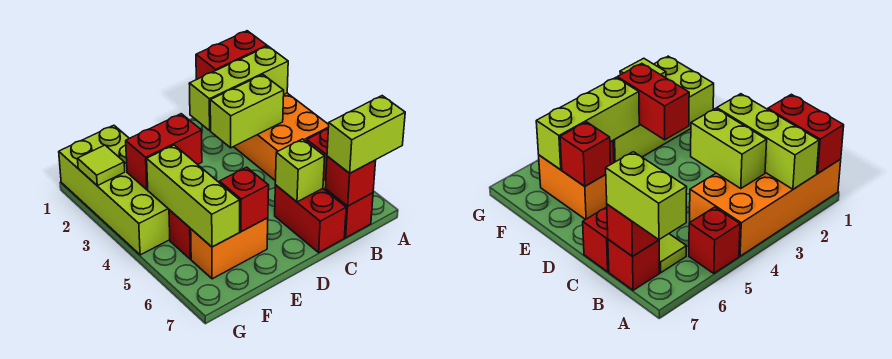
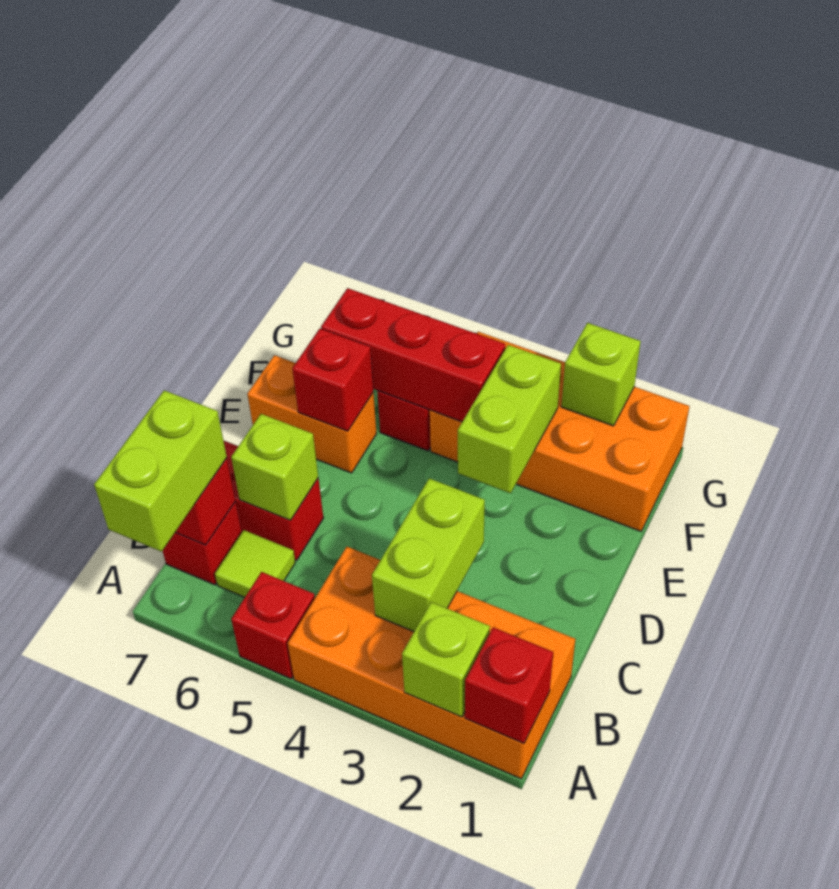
red brick A1:B1 level 2 -> red brick A1 level 2
lime brick A2:C2 level 2 -> lime brick A2 level 2
red brick E3:F3 level 2 -> lime brick E3:F3 level 2
orange brick E6:F6 level 1 -> orange brick E6:E7 level 1
lime brick F1:G4 level 1 -> orange brick F1:G4 level 1
lime brick F4:F6 level 2 -> red brick F4:F6 level 2
lime tile G2 level 2 -> lime brick G2 level 2

